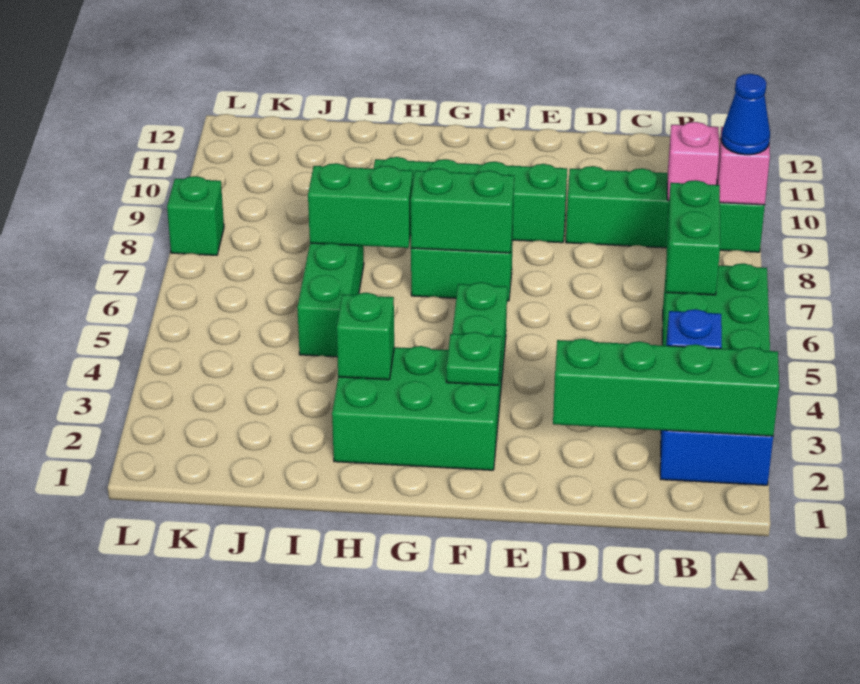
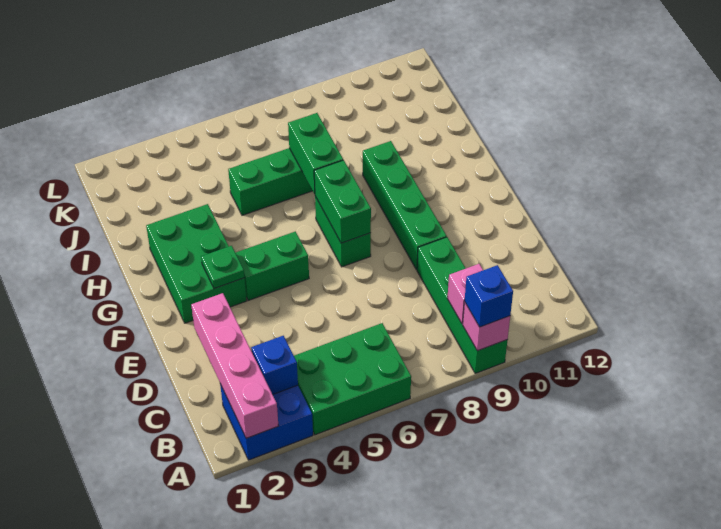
green brick A2:D2 level 2 -> pink brick A2:D2 level 2
blue cone A9 level 3 -> blue brick A9 level 3
green brick B6:B7 level 2 -> none
green brick H3 level 2 -> none
green brick L8 level 1 -> none

